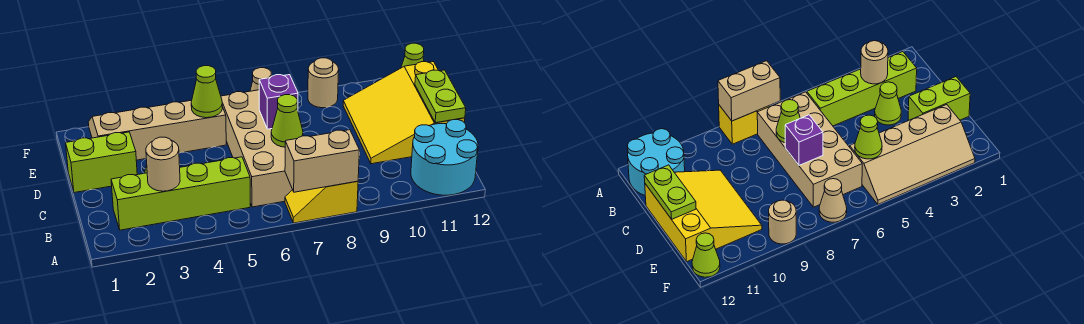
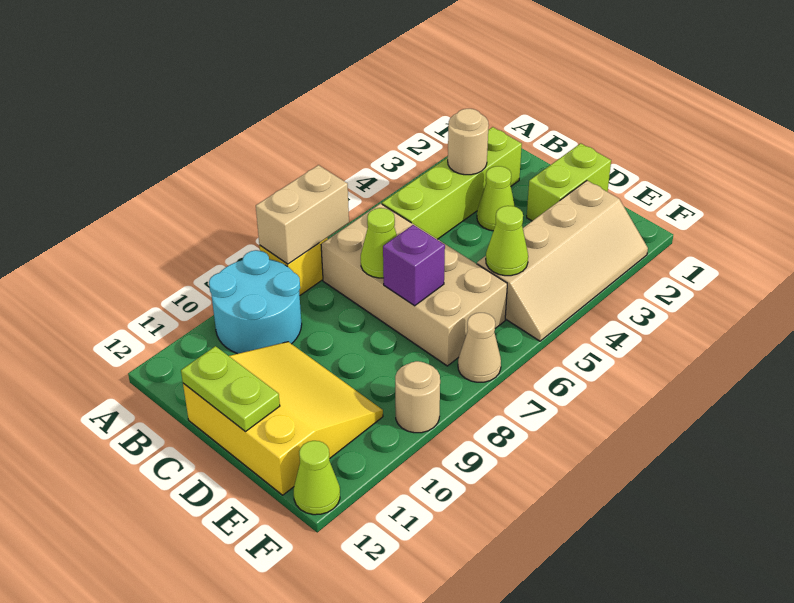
cyan round brick A11:B12 level 1 -> cyan round brick A9:B10 level 1

